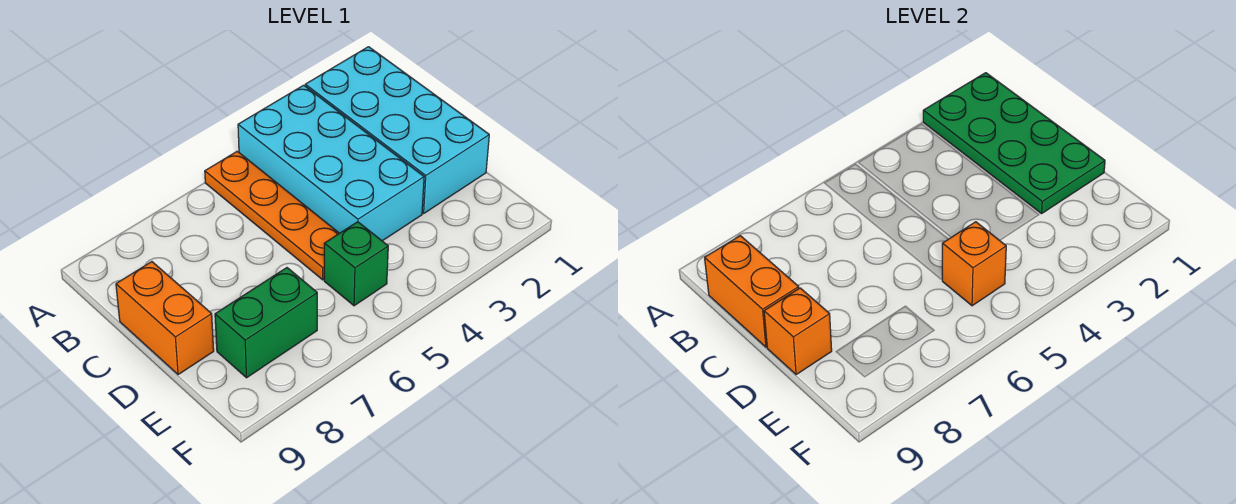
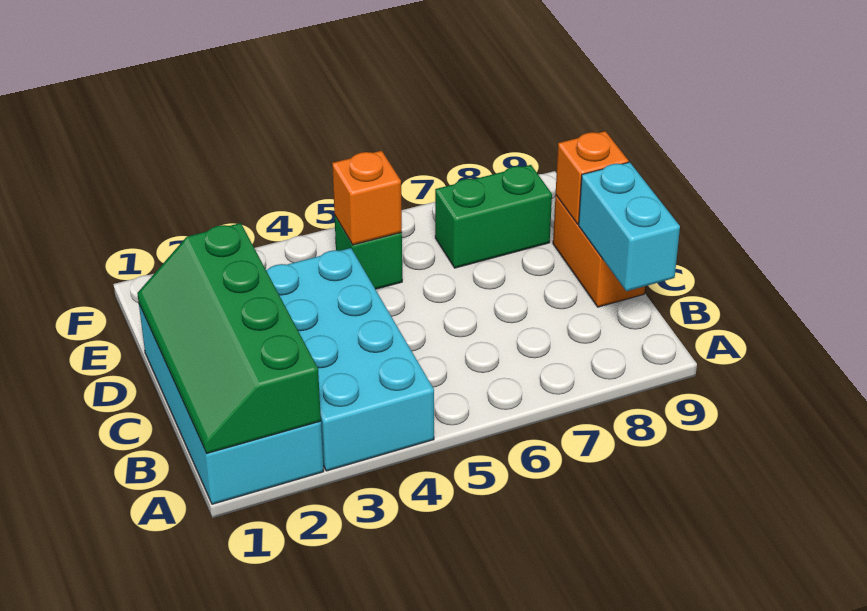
green plate A1:D2 level 2 -> green slope A1:D2 level 2 top 2
orange plate A5:D5 level 1 -> none
orange brick B9:C9 level 2 -> cyan brick B9:C9 level 2

